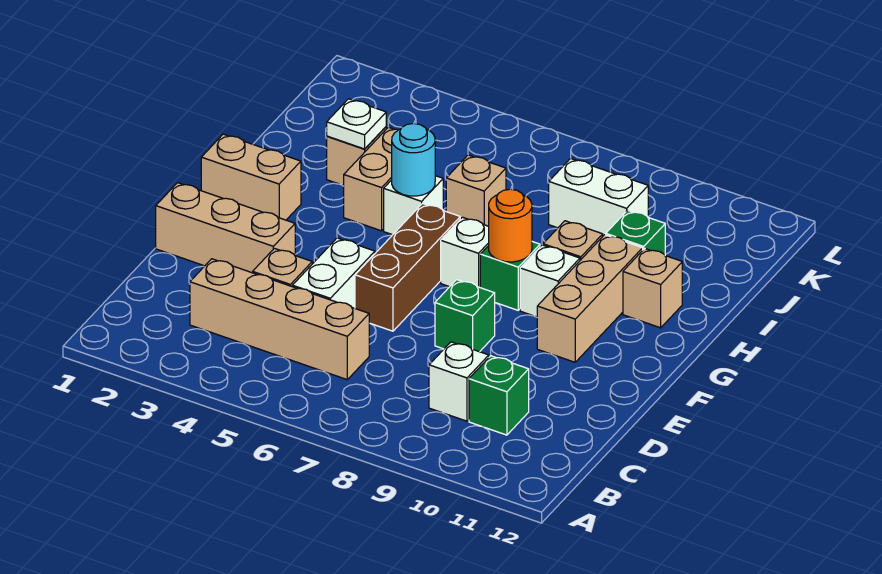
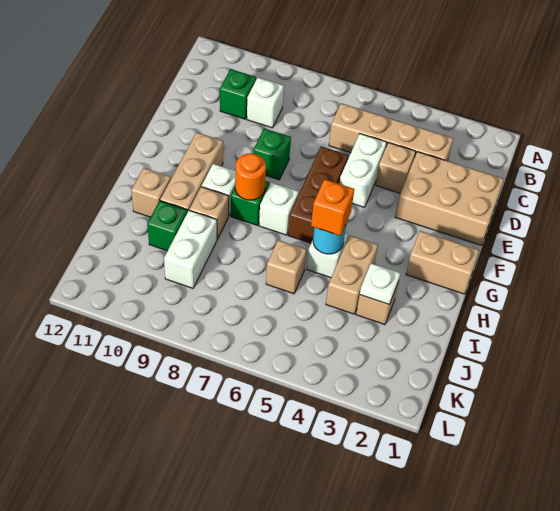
tan brick E1:E3 level 1 -> tan brick D1:E3 level 1
none -> orange brick H5 level 3
white brick J8:J9 level 1 -> white brick I9:J9 level 1

